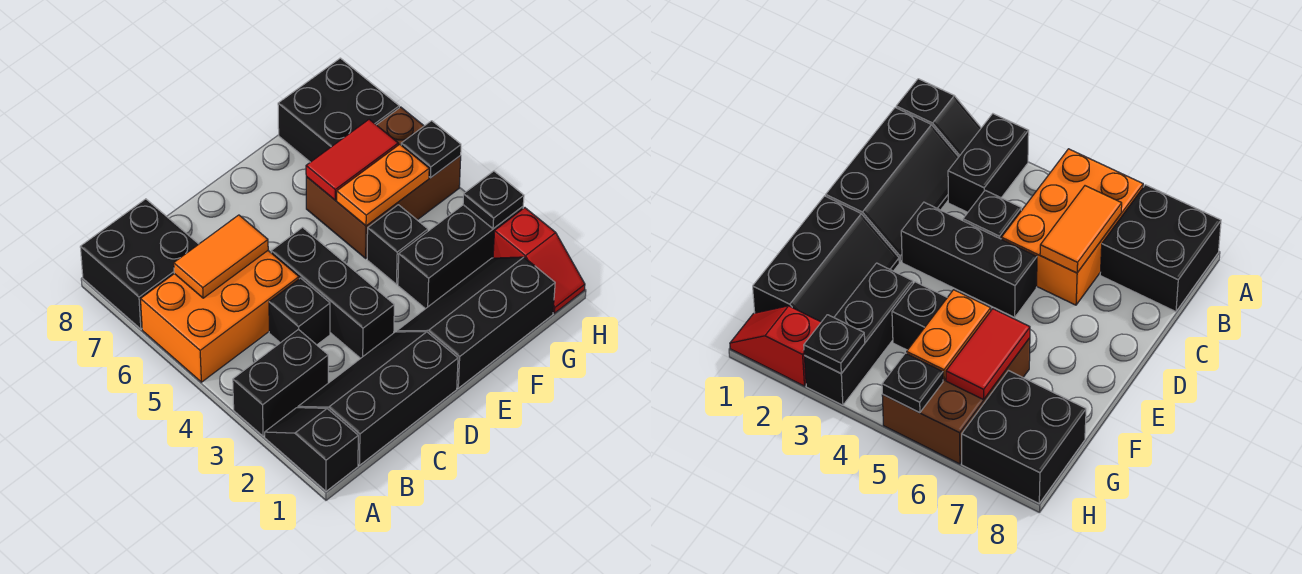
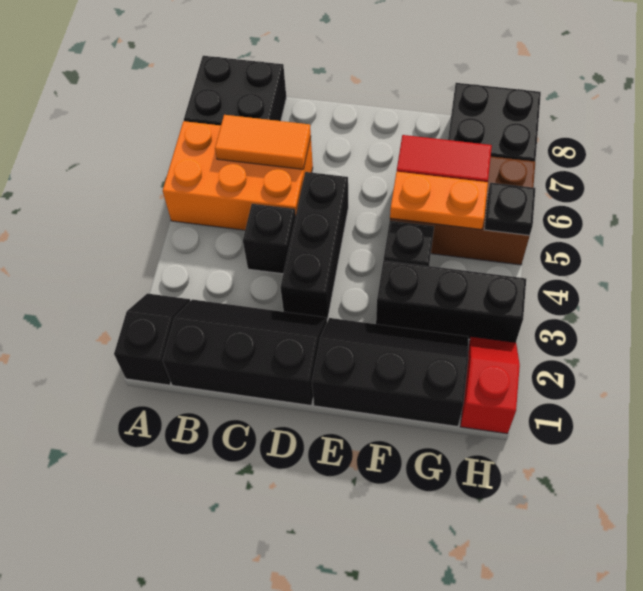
black brick A3:B3 level 1 -> none
red slope H1:H2 level 1 top 2 -> red slope H1:H2 level 1 top 1
black plate H3 level 2 -> none

